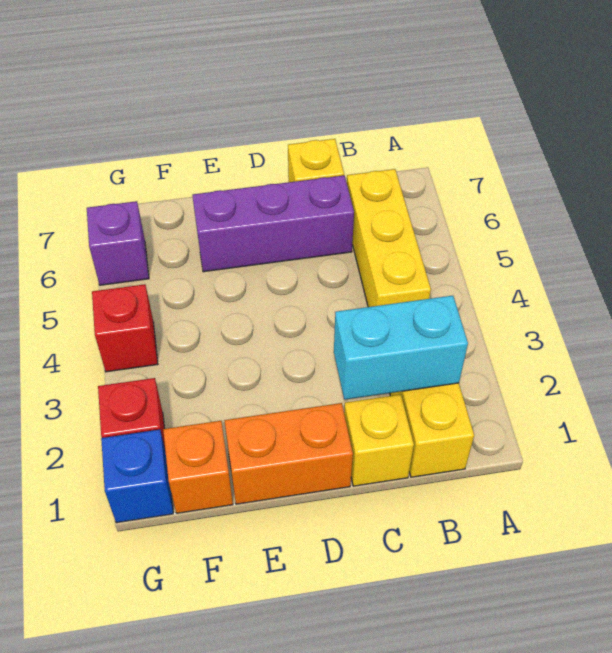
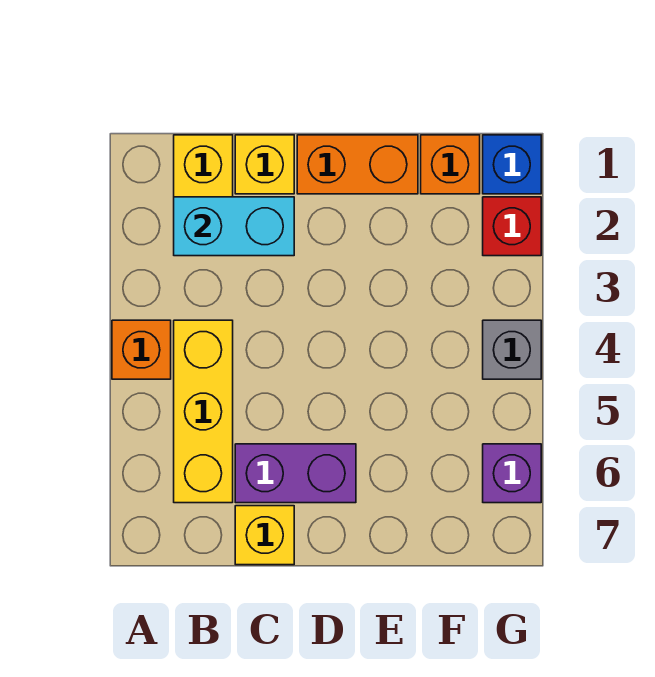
none -> orange brick A4 level 1
purple brick C6:E6 level 1 -> purple brick C6:D6 level 1
red brick G4 level 1 -> grey brick G4 level 1

